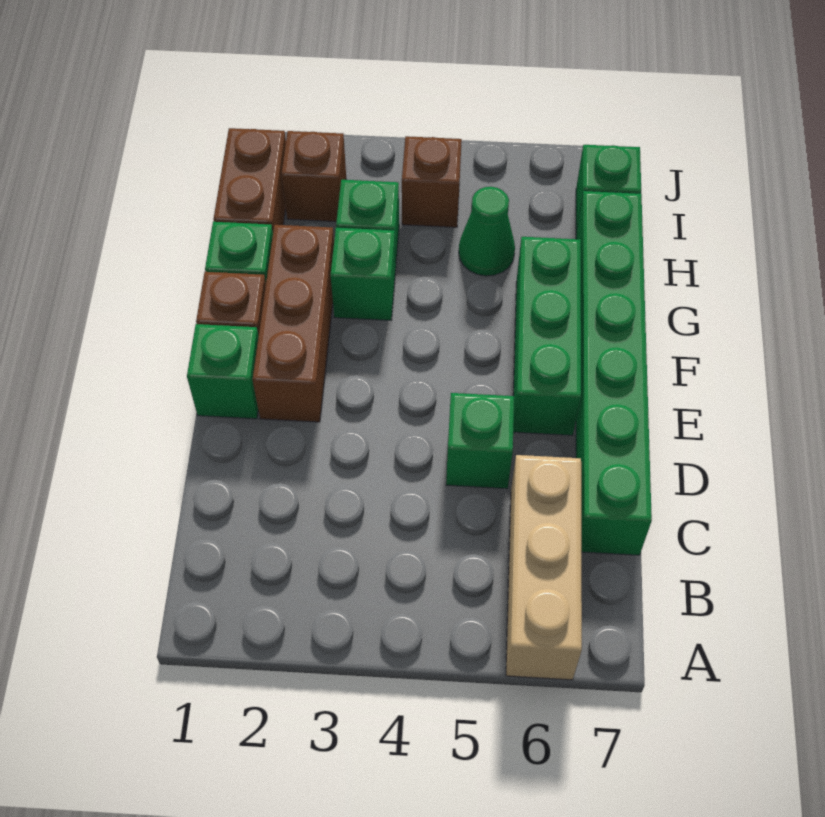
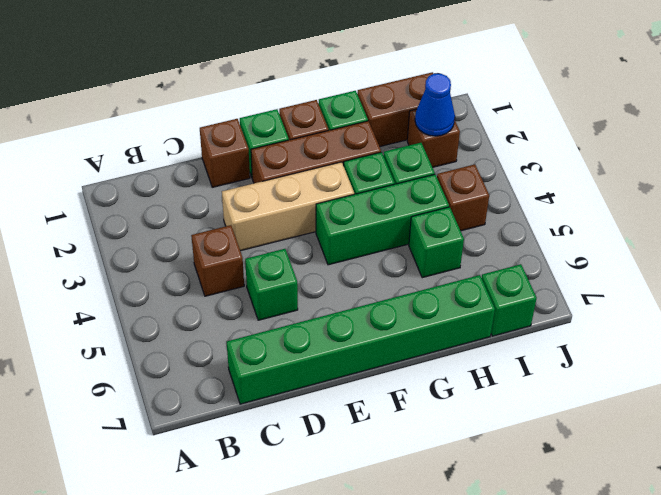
tan brick A6:C6 level 1 -> tan brick D3:F3 level 1
none -> brown brick C4 level 1
none -> brown brick D1 level 1
green brick E6:G6 level 1 -> green brick F4:H4 level 1
green cone H5 level 1 -> green brick H5 level 1
none -> blue cone I2 level 2

